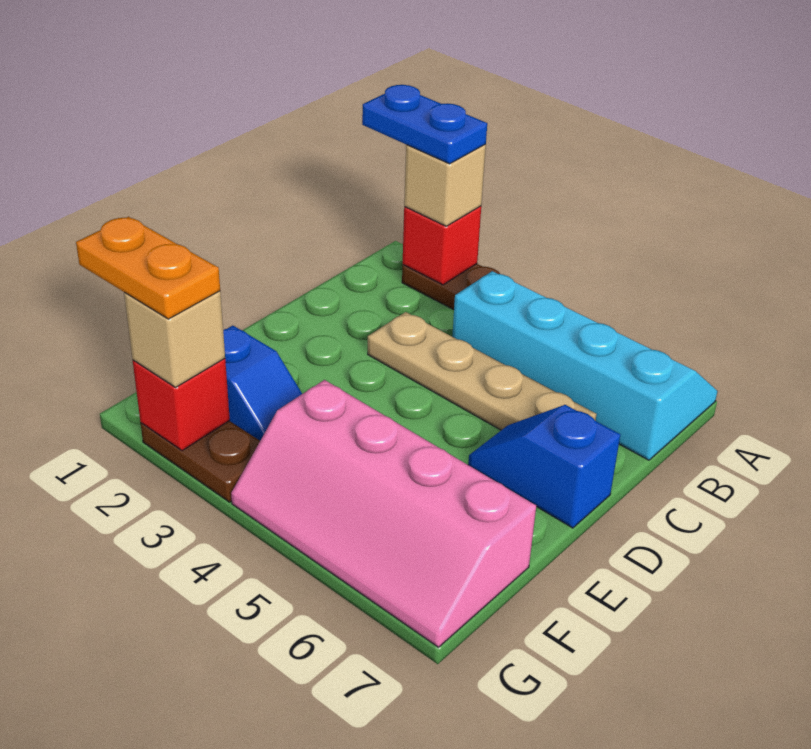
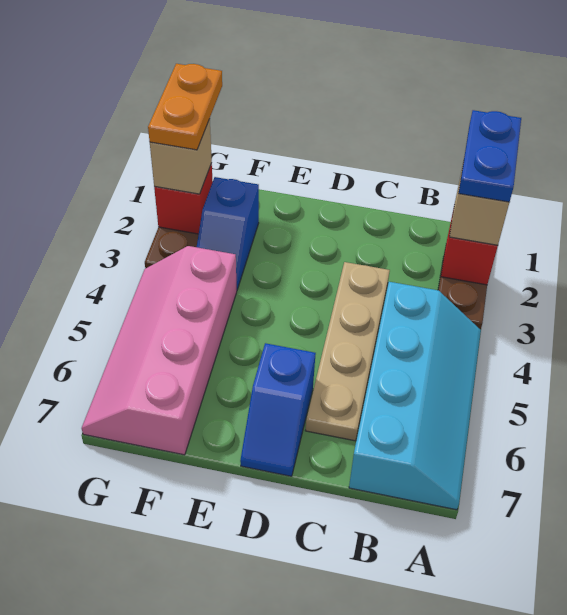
blue slope D6:D7 level 1 top 7 -> blue slope D6:D7 level 1 top 6

